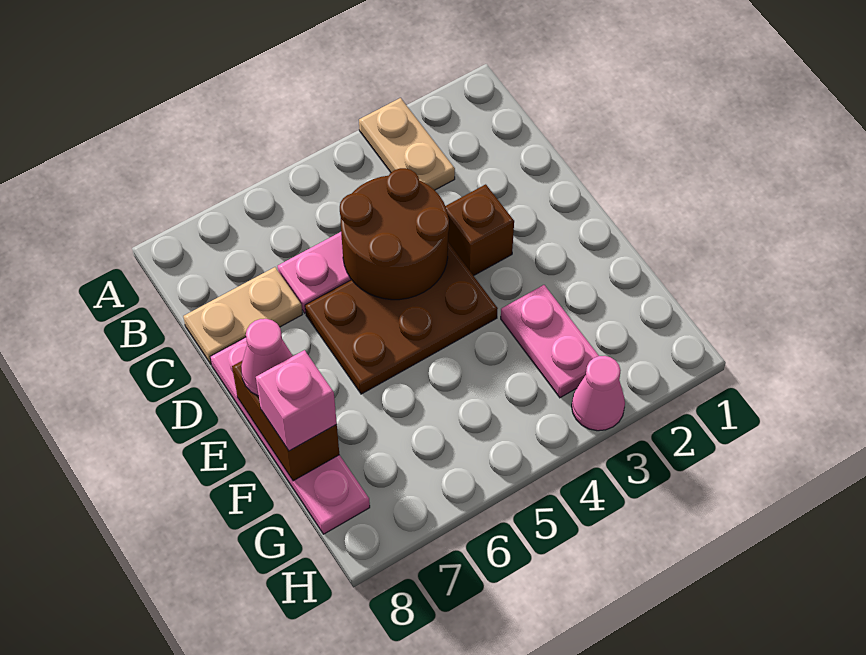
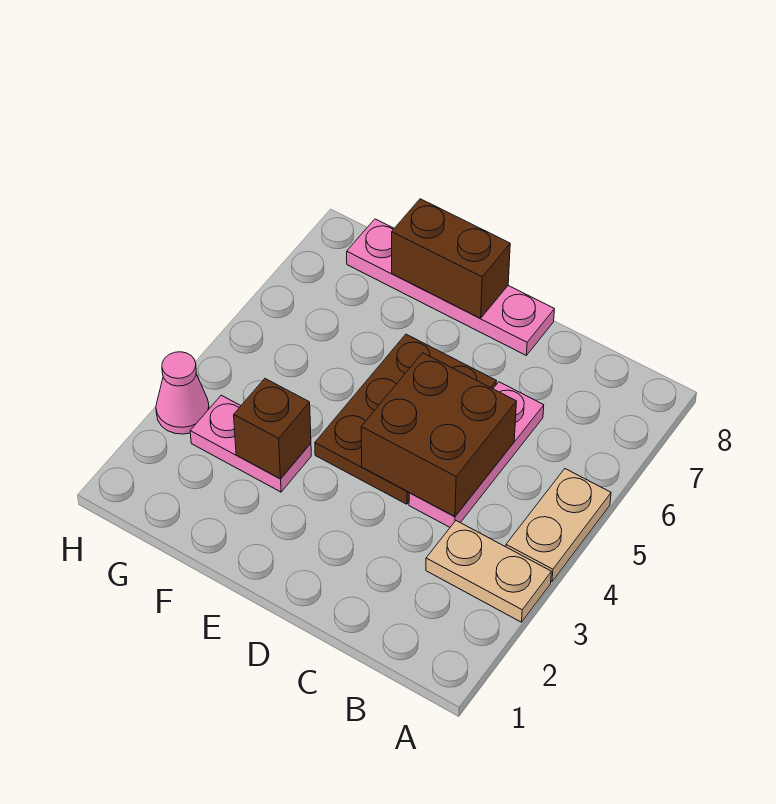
brown round brick C4:D5 level 2 -> brown brick C4:D5 level 2
tan plate C7:C8 level 1 -> tan plate A4:A5 level 1
brown brick D3 level 1 -> brown brick F3 level 2
pink cone E8 level 3 -> none
pink brick F8 level 3 -> none

